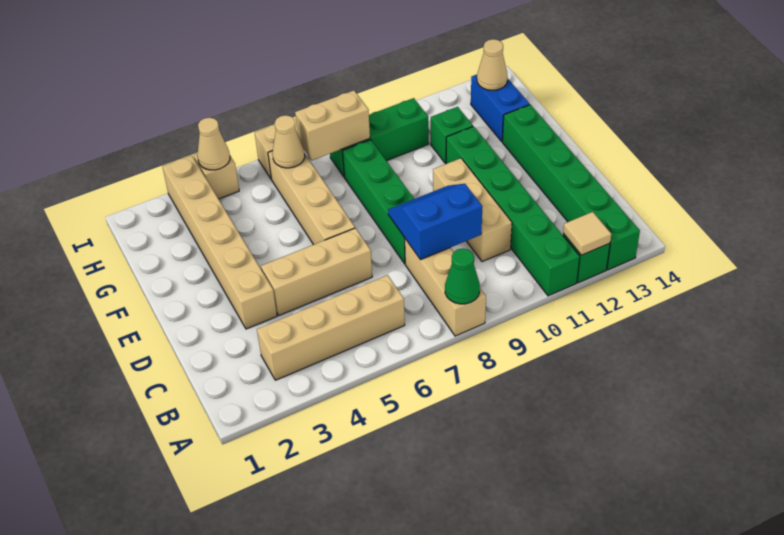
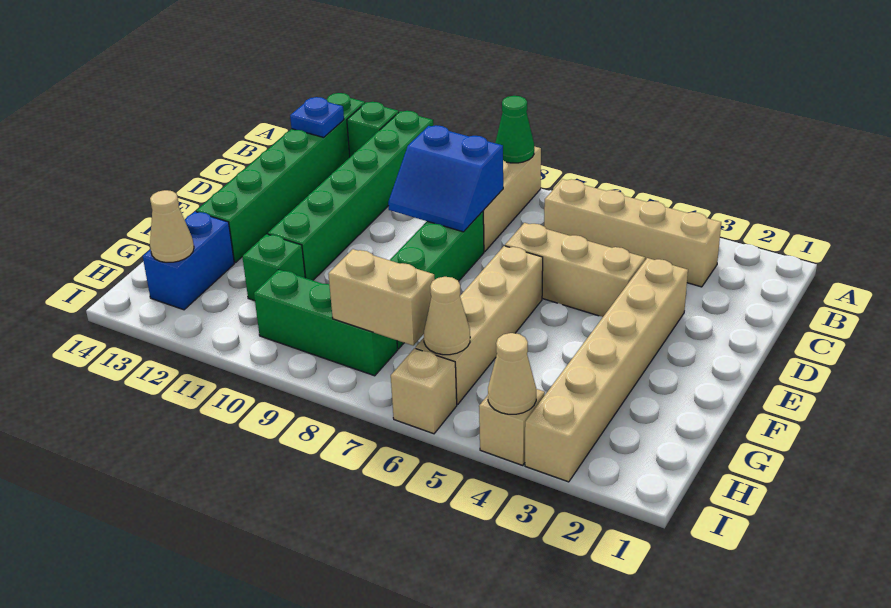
tan tile A12 level 2 -> none
none -> blue plate B13 level 2
tan brick C10:E10 level 1 -> none

